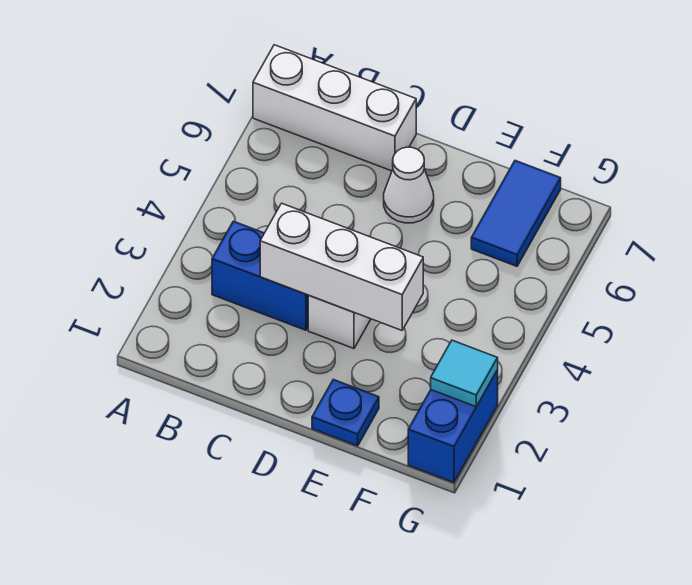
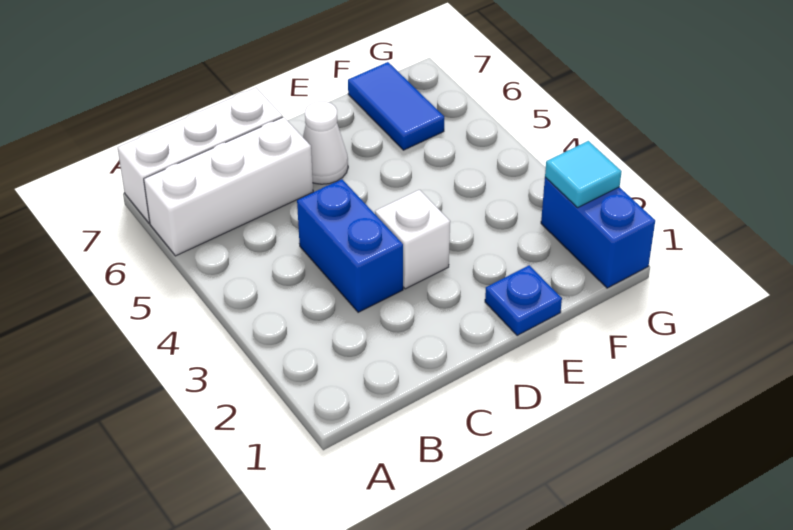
blue brick B3:C3 level 1 -> blue brick C3:C4 level 1
white brick C3:E3 level 2 -> white brick A6:C6 level 1

